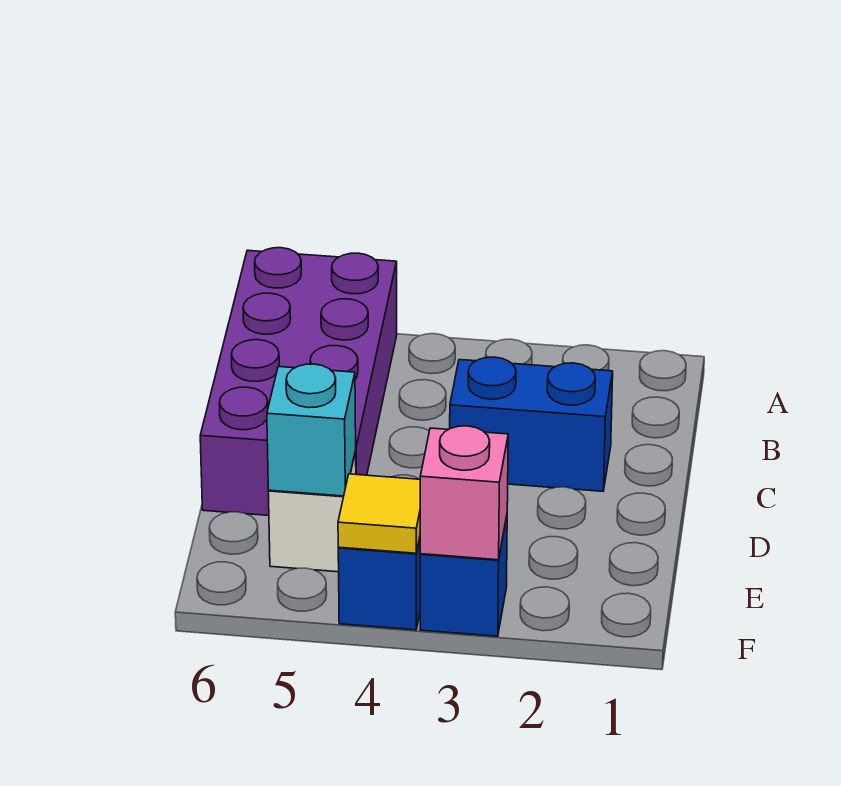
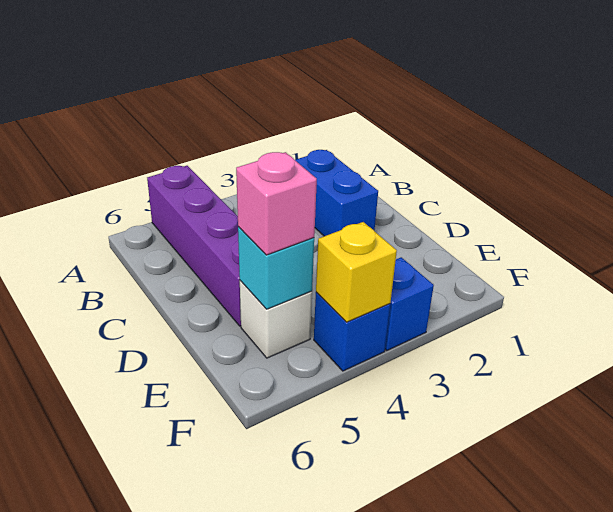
purple brick A5:D6 level 1 -> purple brick A5:D5 level 1
blue brick C2:C3 level 1 -> blue brick B2:C2 level 1
pink brick F3 level 2 -> pink brick E5 level 3
yellow tile F4 level 2 -> yellow brick F4 level 2

